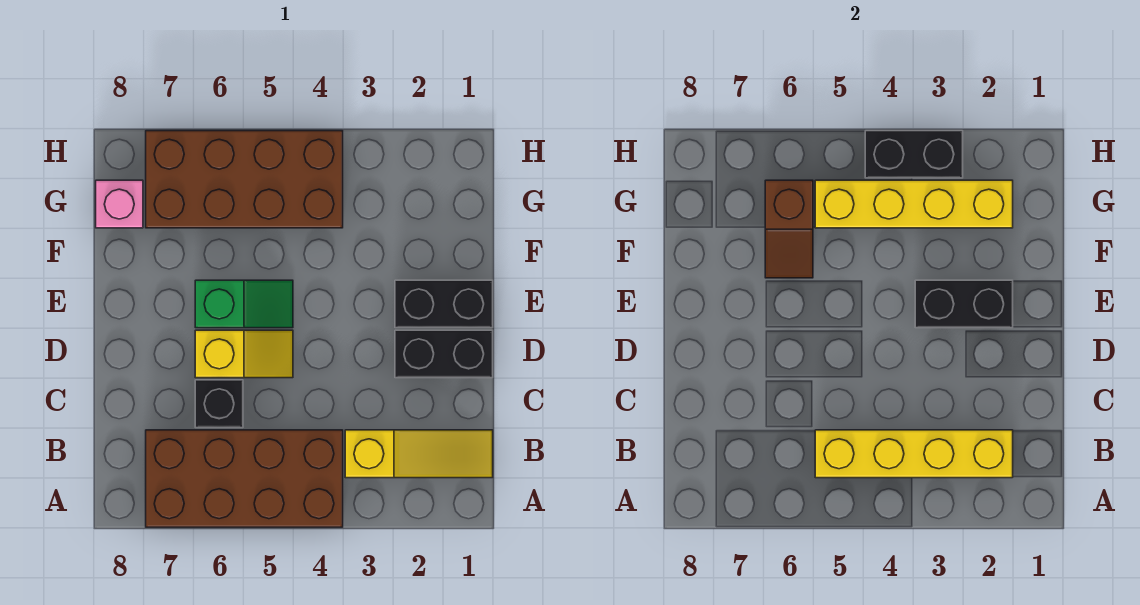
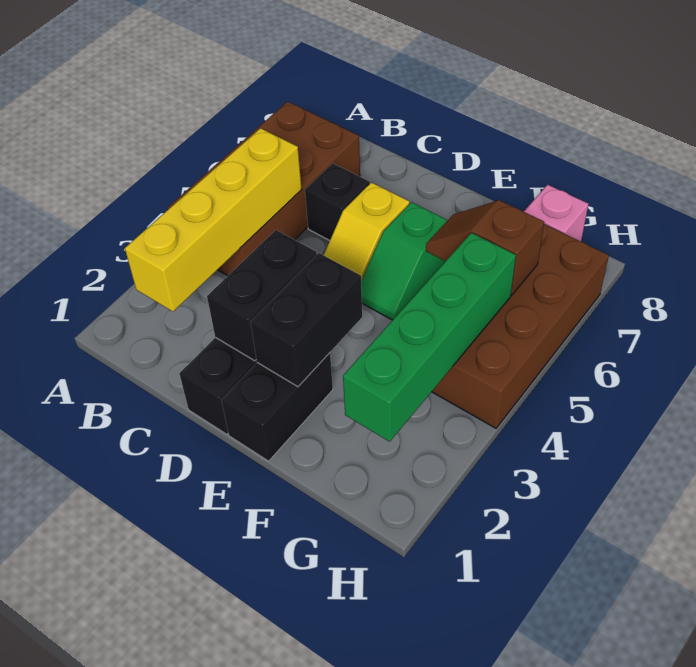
yellow slope B1:B3 level 1 top 3 -> none
yellow brick G2:G5 level 2 -> green brick G2:G5 level 2
black brick H3:H4 level 2 -> black brick D2:D3 level 2

